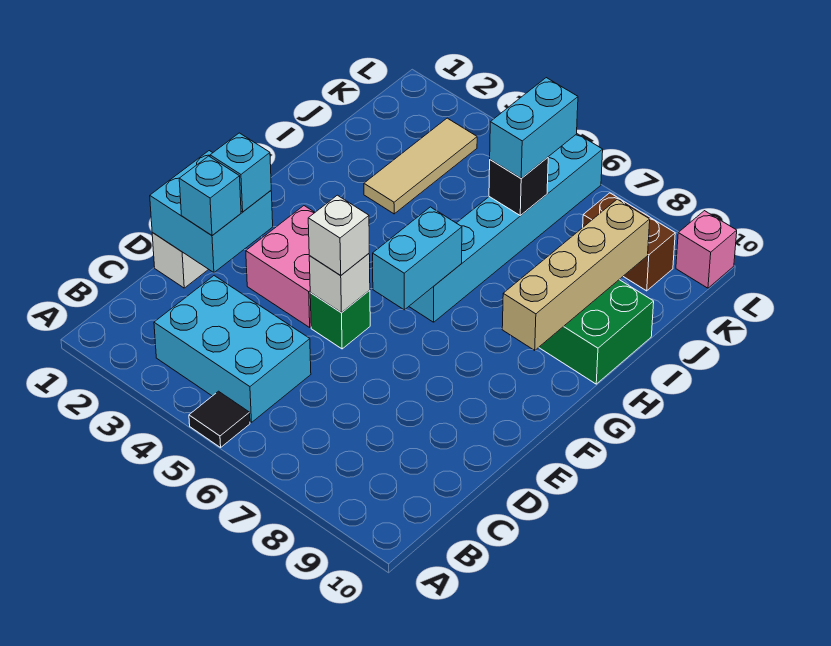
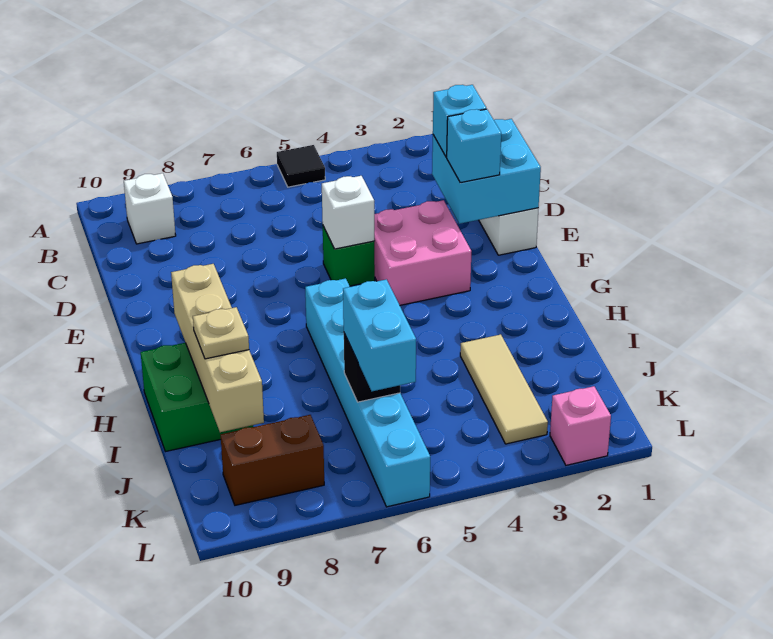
cyan brick B3:C5 level 1 -> none
white brick E5 level 3 -> white brick B9 level 1
cyan brick F6:G6 level 2 -> none
none -> tan plate I9 level 3
pink brick L10 level 1 -> pink brick L2 level 1

